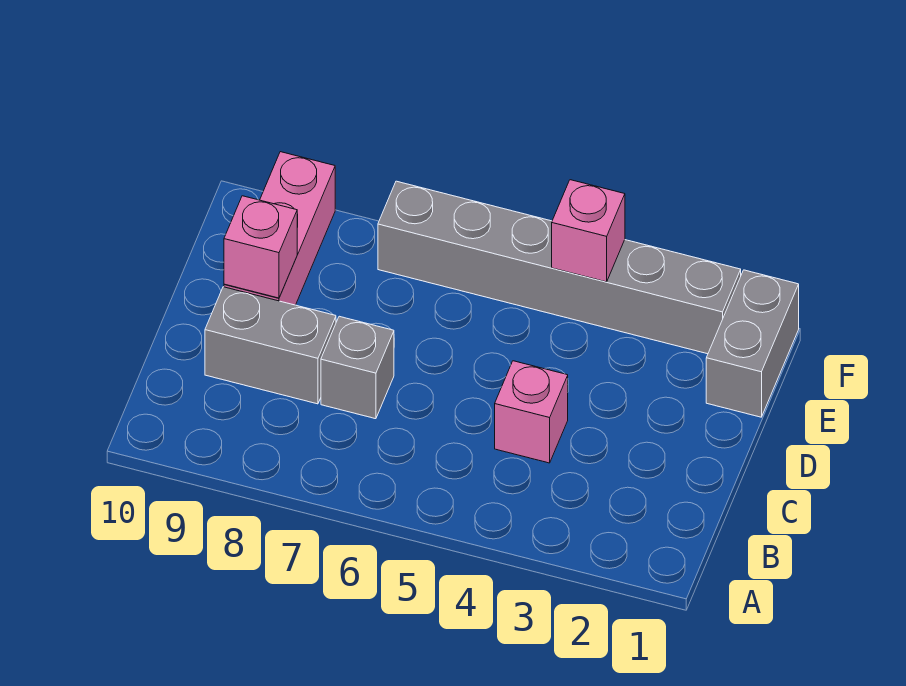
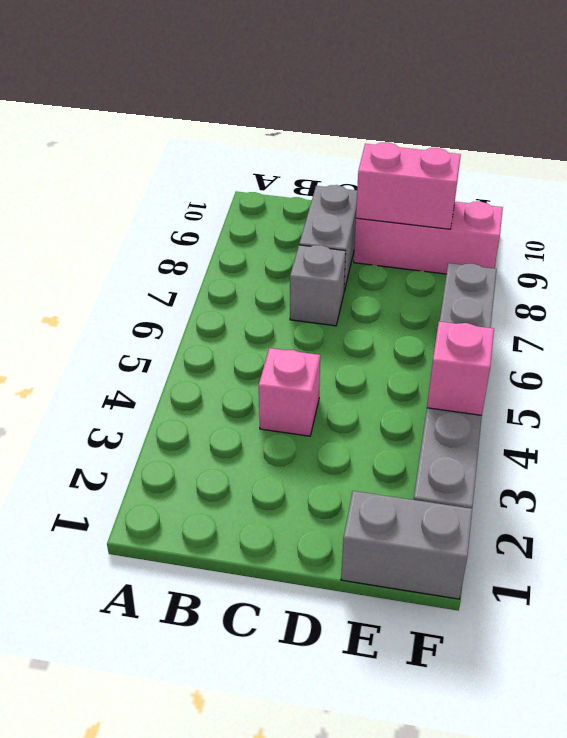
pink brick D9 level 2 -> pink brick D9:E9 level 2

